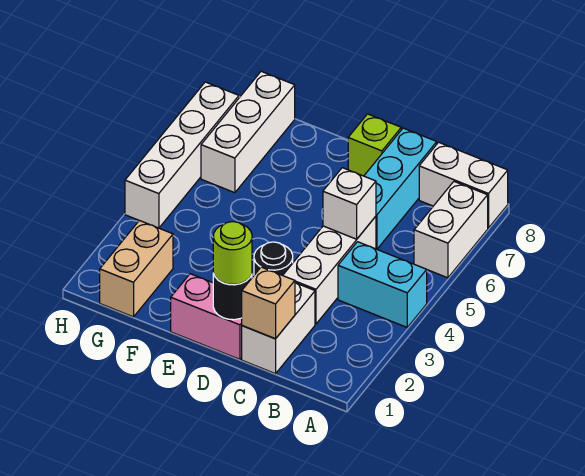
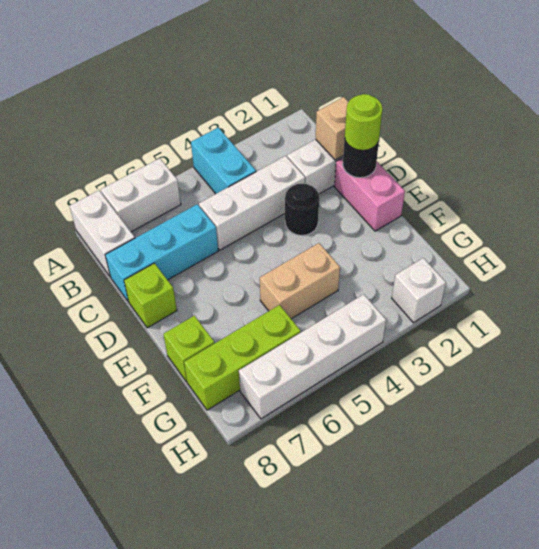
white brick C5 level 2 -> white brick H2 level 1
none -> lime brick F8 level 1
tan brick G1:G2 level 1 -> tan brick F4:F5 level 1
white brick G6:G8 level 1 -> lime brick G6:G8 level 1

